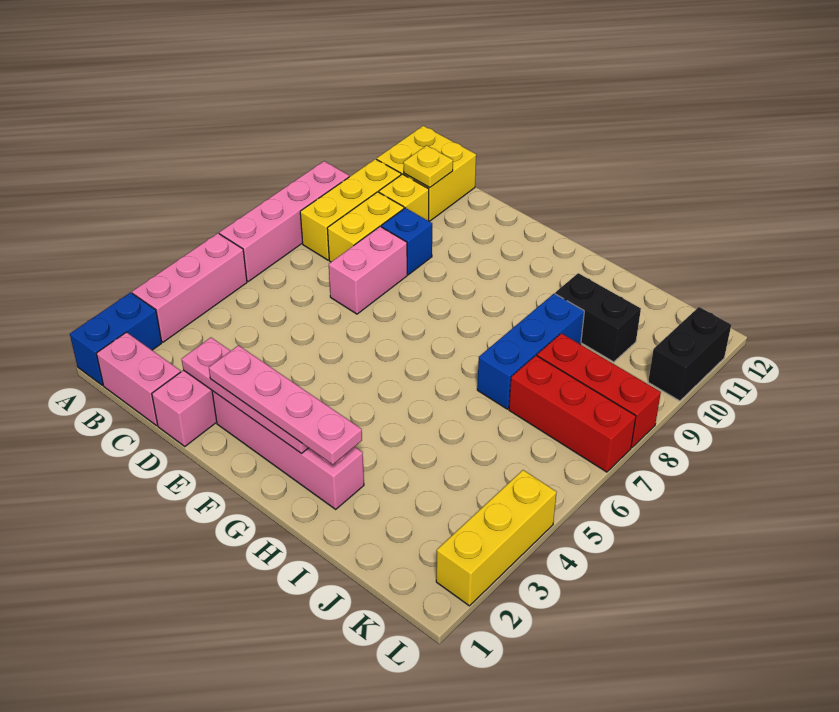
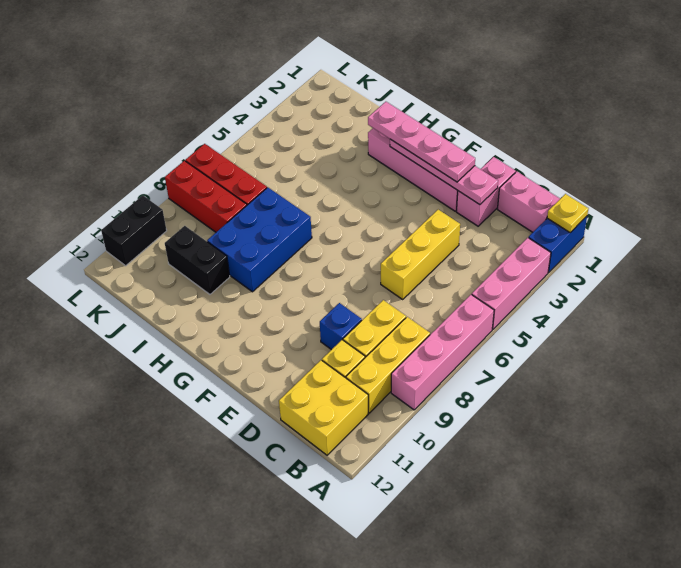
yellow plate C11 level 2 -> yellow plate A1 level 2
pink brick D7:D8 level 1 -> none
blue brick I7:I9 level 1 -> blue brick H7:I9 level 1
yellow brick L2:L4 level 1 -> yellow brick D4:D6 level 1

